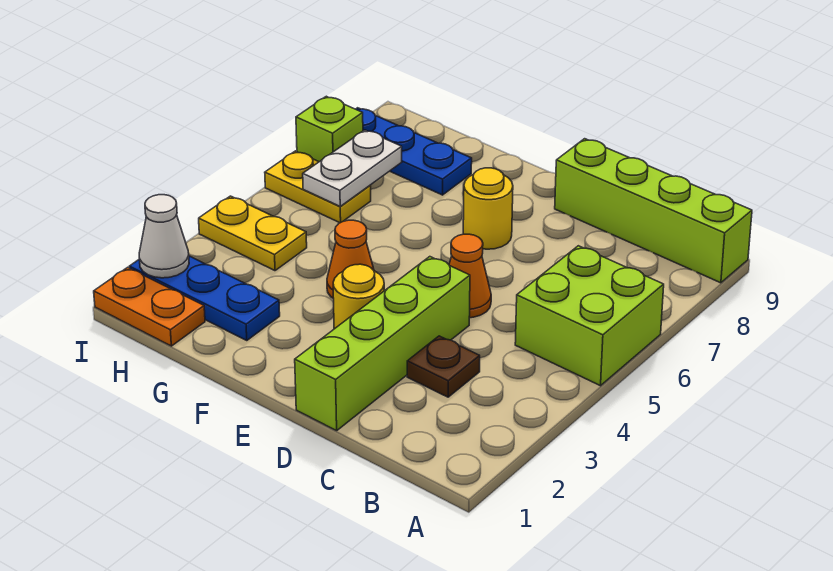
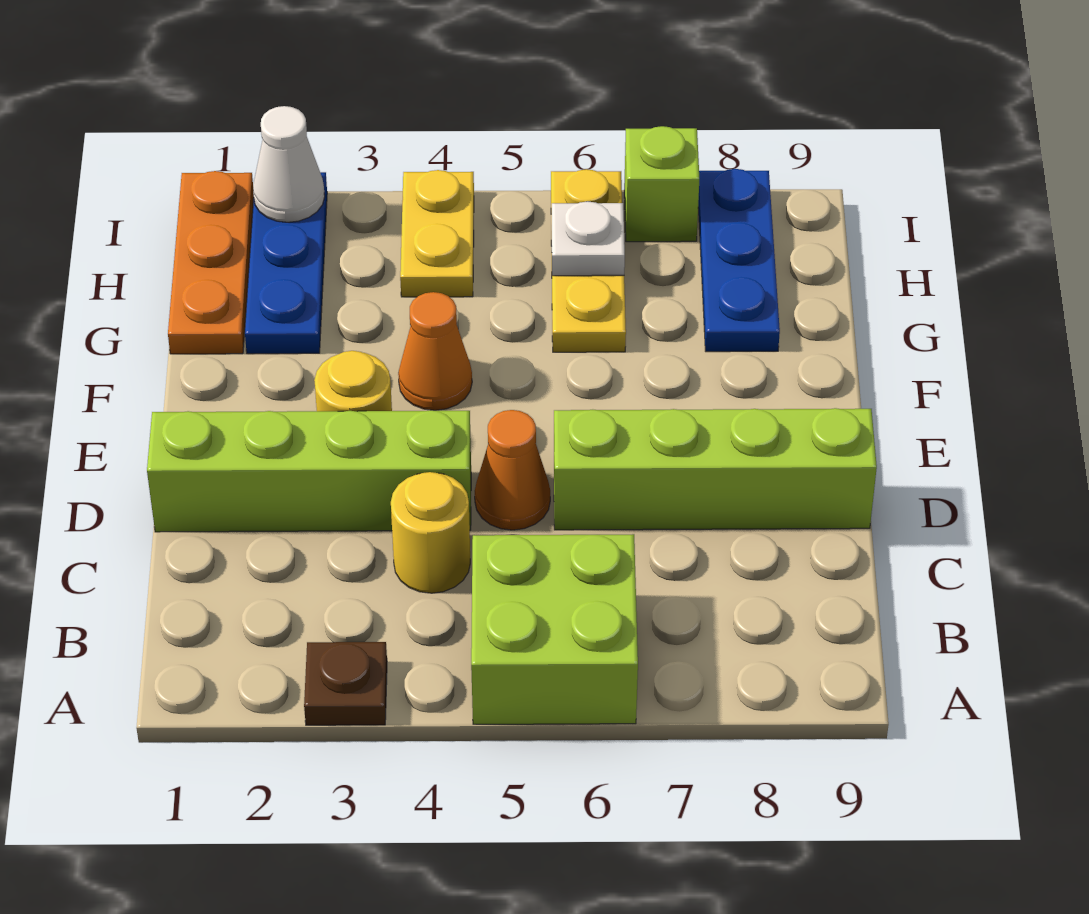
lime brick A9:D9 level 1 -> lime brick D6:D9 level 1
brown plate C3 level 1 -> brown plate A3 level 1
yellow round brick E7 level 1 -> yellow round brick C4 level 1
orange plate H1:I1 level 1 -> orange plate G1:I1 level 1
yellow plate H6:I6 level 1 -> yellow plate G6:I6 level 1
white plate H6:H7 level 2 -> white plate H6 level 2

